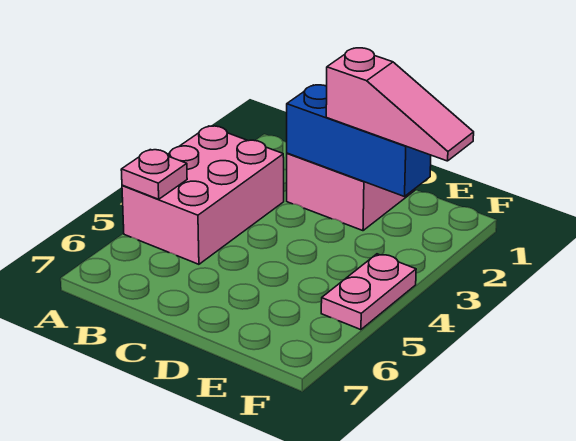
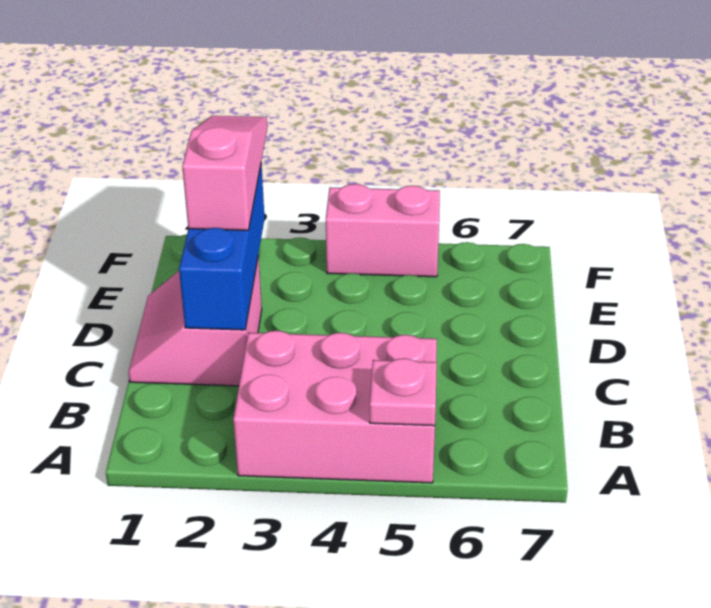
pink plate F4:F5 level 1 -> pink brick F4:F5 level 1

